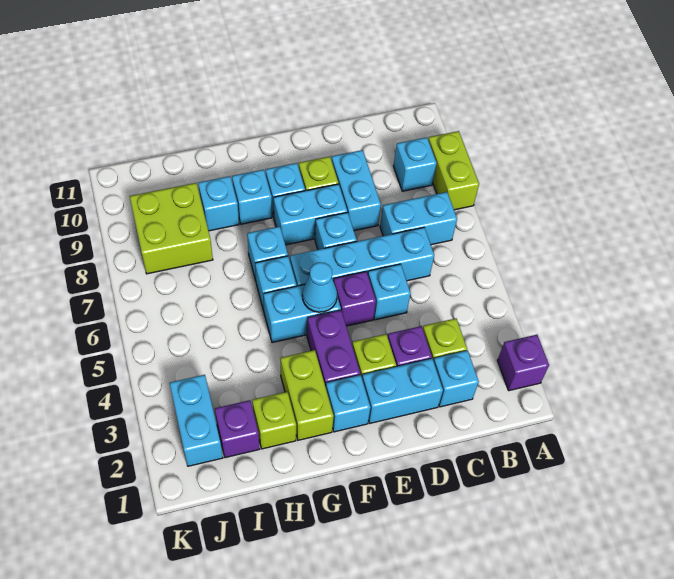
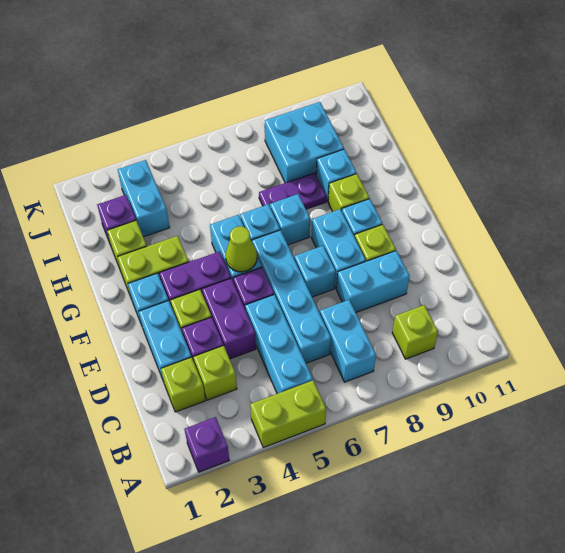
lime brick A8:A9 level 1 -> lime brick A4:A5 level 1
cyan brick B9 level 1 -> lime brick B9 level 1
cyan brick C2 level 1 -> lime brick C2 level 1
none -> purple brick D4:E4 level 1
cyan brick D5 level 1 -> cyan brick B5:D5 level 1
cyan cone F5 level 2 -> lime cone F5 level 2
cyan brick G9 level 1 -> lime brick G9 level 1
none -> purple plate H7:H8 level 1
lime brick I8:J9 level 1 -> cyan brick I8:J9 level 1
cyan brick J2:J3 level 1 -> cyan brick I3:J3 level 1

